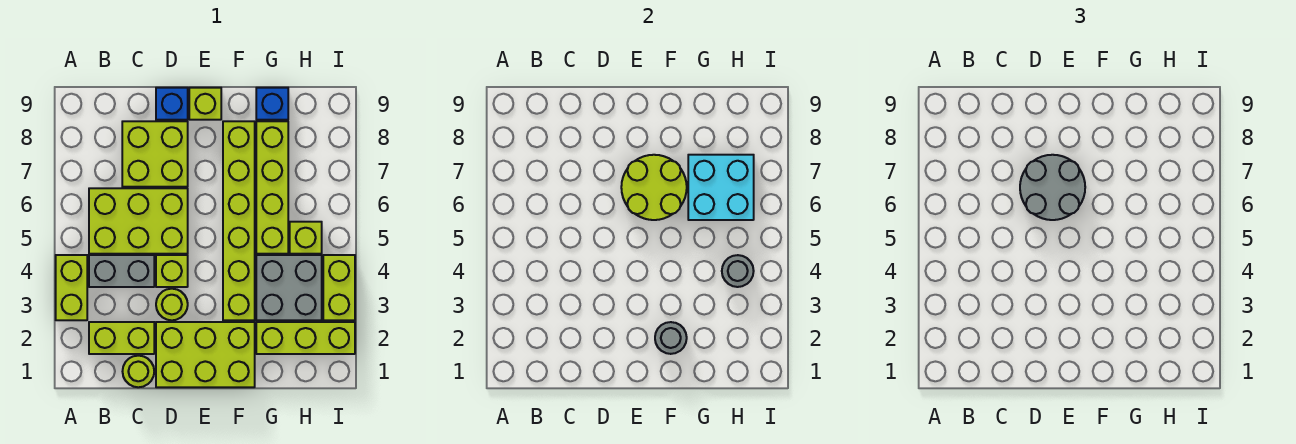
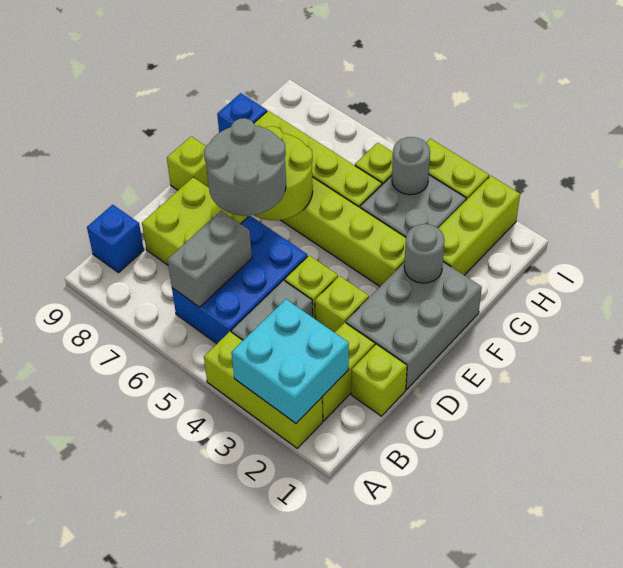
lime brick A3:A4 level 1 -> lime brick A2:A4 level 1
lime brick B5:D6 level 1 -> blue brick B5:D6 level 1
none -> grey brick B6:C6 level 2
lime round brick C1 level 1 -> lime brick C1 level 1
lime brick D1:F2 level 1 -> grey brick D1:F2 level 1
lime round brick D3 level 1 -> lime brick D3 level 1
blue brick D9 level 1 -> blue brick B9 level 1
cyan brick G6:H7 level 2 -> cyan brick A2:B3 level 2

